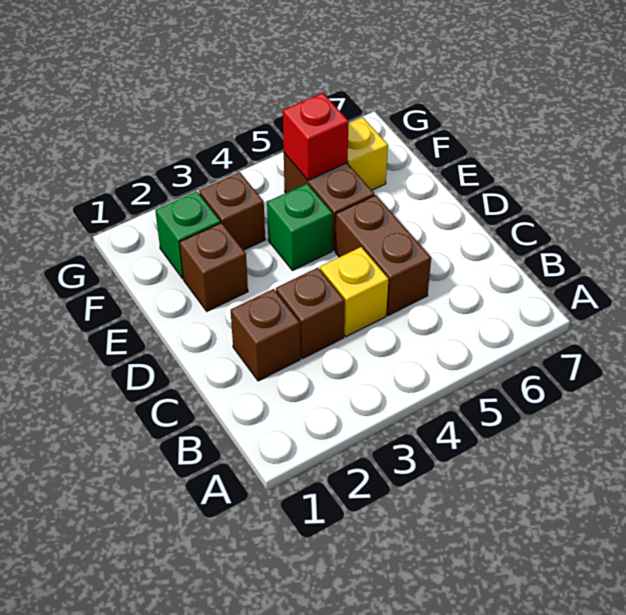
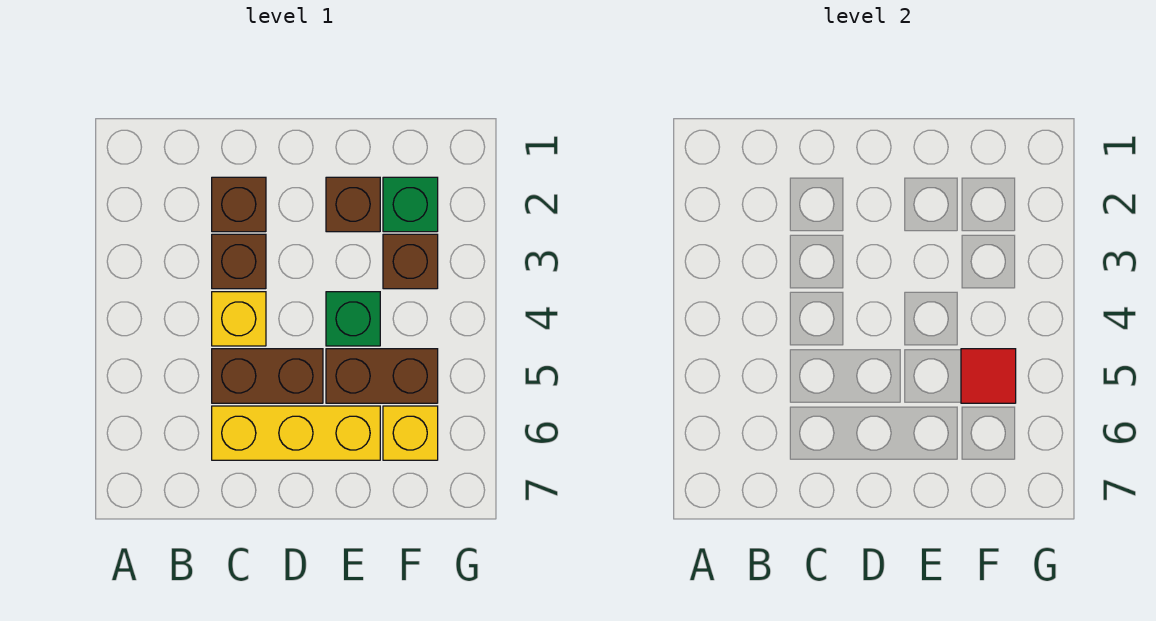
none -> yellow brick C6:E6 level 1
red brick F5 level 2 -> red tile F5 level 2

